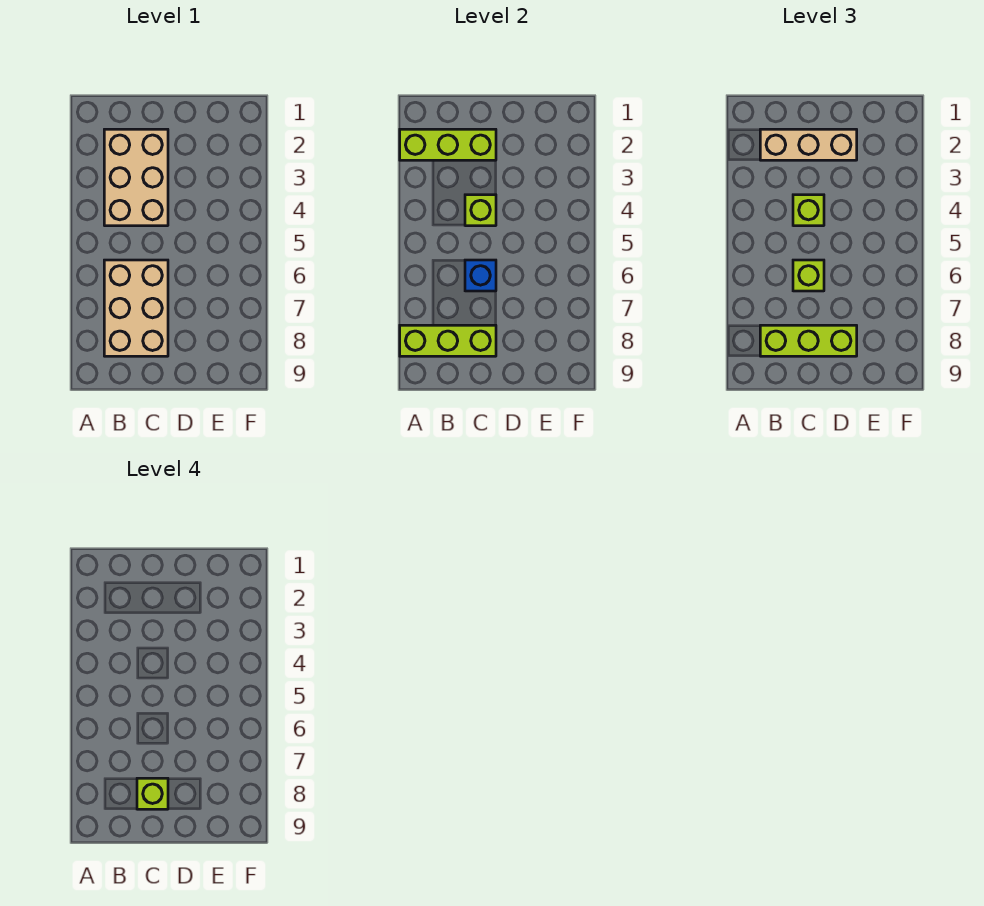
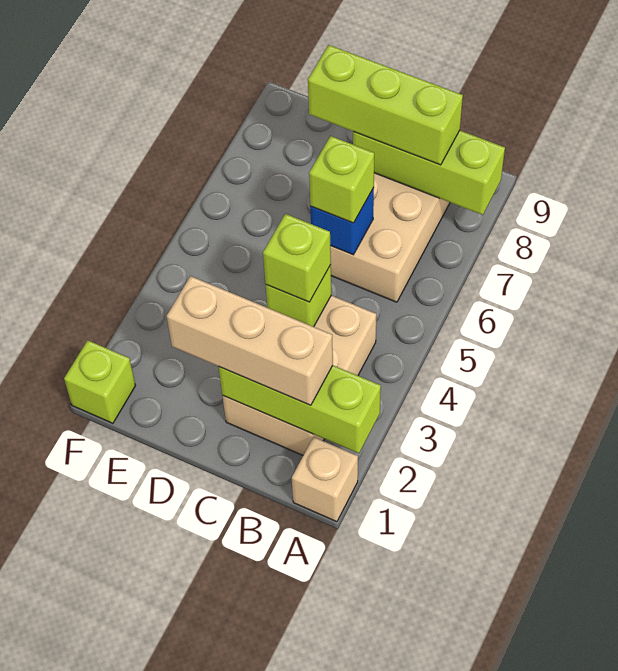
none -> tan brick A1 level 1
lime brick C8 level 4 -> lime brick F1 level 1

